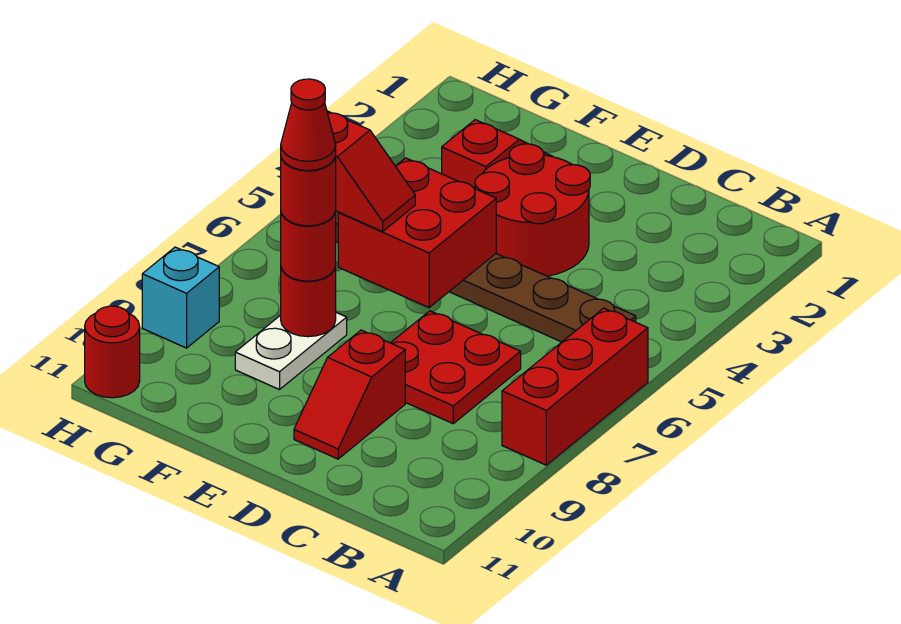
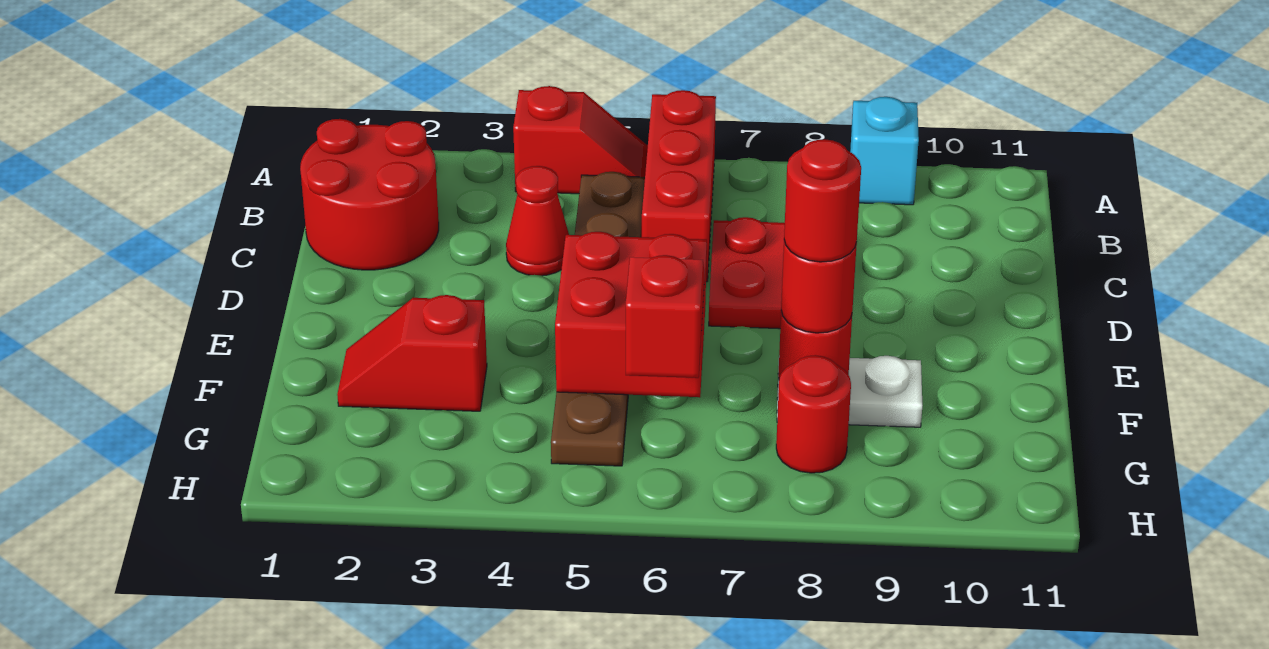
red brick A6:A8 level 1 -> red brick A6:C6 level 1
red round brick D3:E4 level 1 -> red round brick B1:C2 level 1
red slope D9:D10 level 1 top 9 -> red slope A4:A5 level 1 top 4
red cone F8 level 5 -> red cone C4 level 1
cyan brick H9 level 1 -> cyan brick A9 level 1
red round brick H11 level 1 -> red round brick G8 level 1

